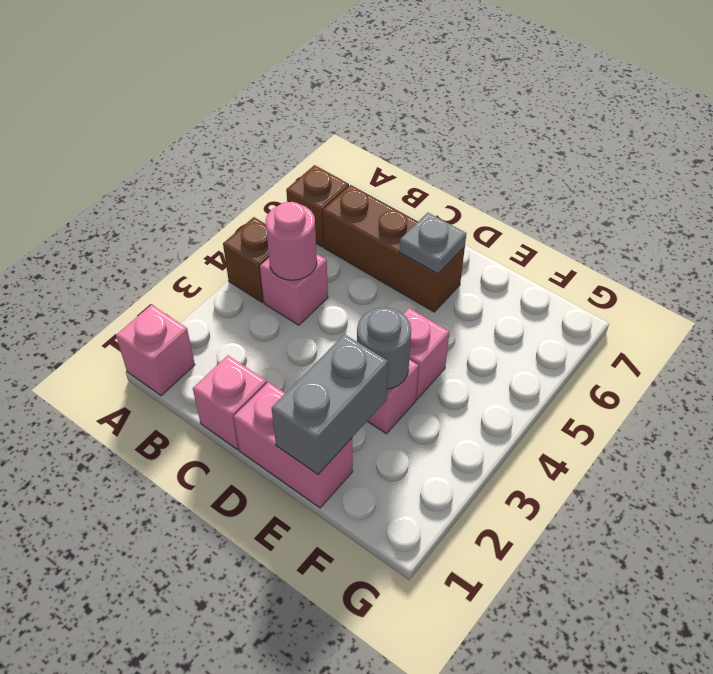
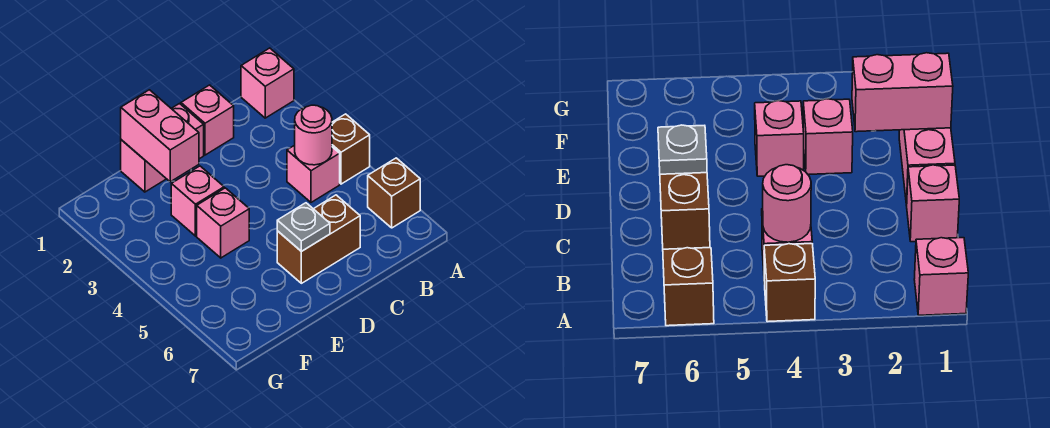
brown brick B6:D6 level 1 -> brown brick C6:D6 level 1
grey brick E1:E2 level 2 -> pink brick E1:E2 level 2
grey round brick E3 level 2 -> none

